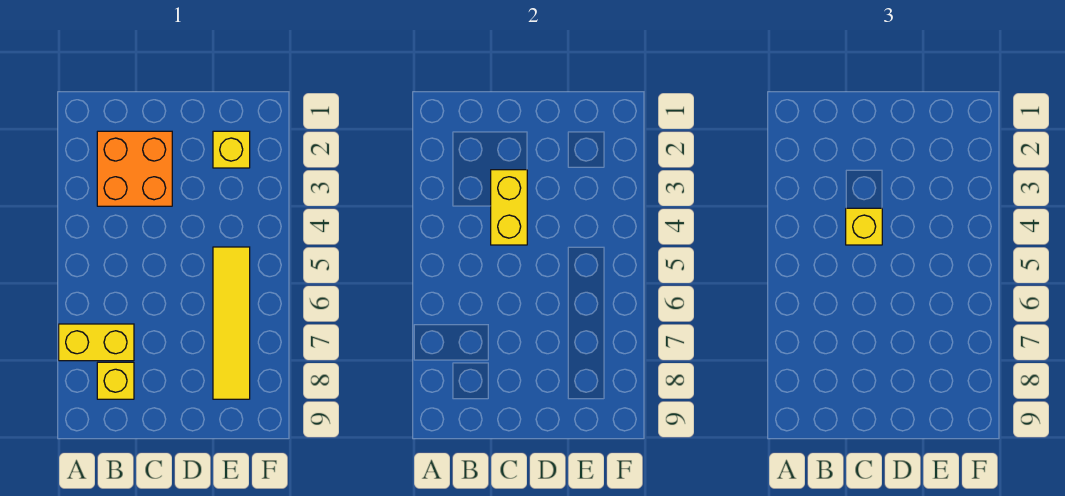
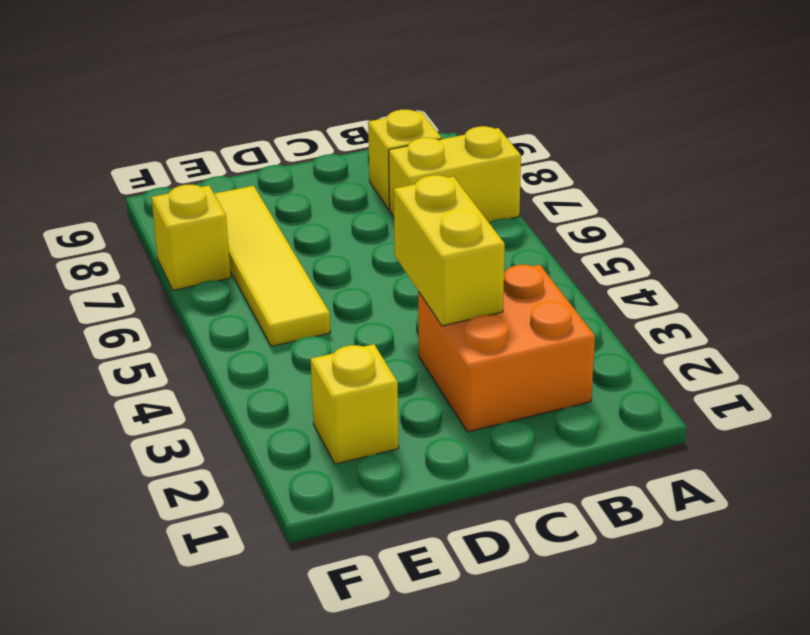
yellow brick C4 level 3 -> yellow brick F7 level 1

